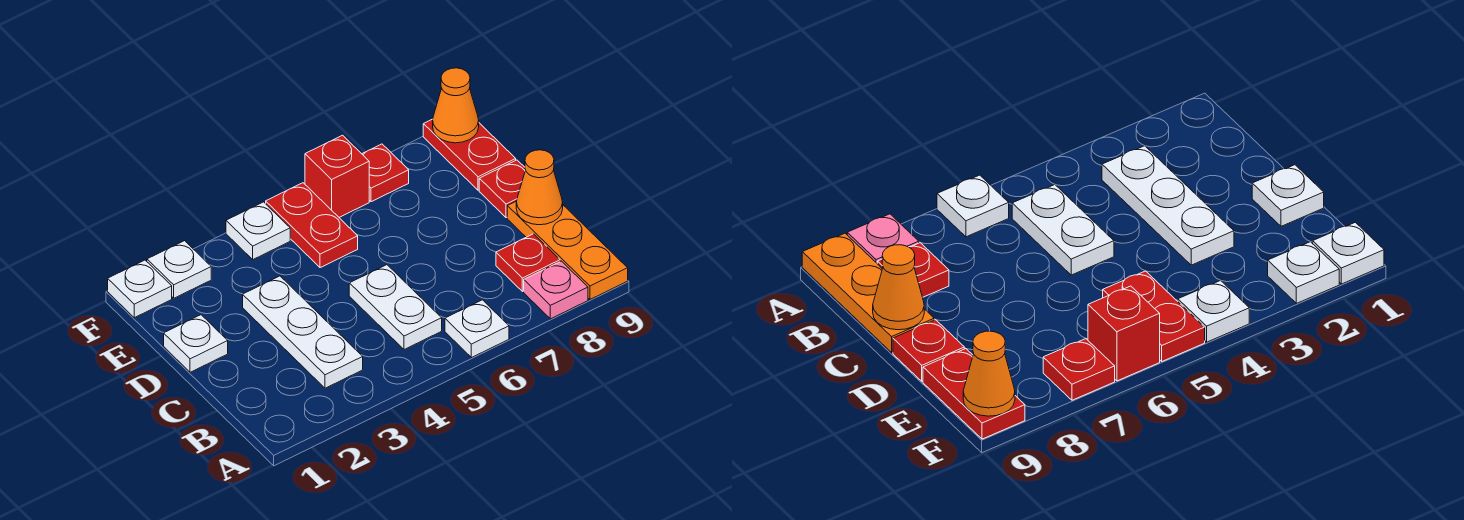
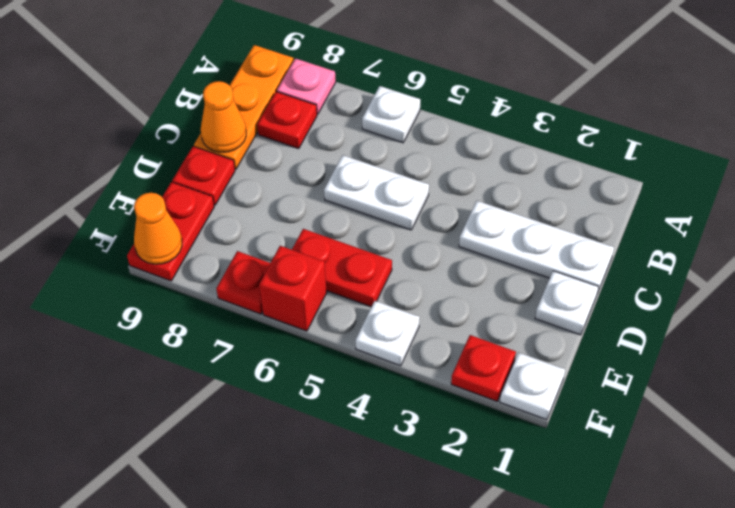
white plate B3:D3 level 1 -> white plate C1:C3 level 1
white plate B5:C5 level 1 -> white plate C5:C6 level 1
red plate E5:F5 level 1 -> red plate E5:E6 level 1
white plate F2 level 1 -> red plate F2 level 1

